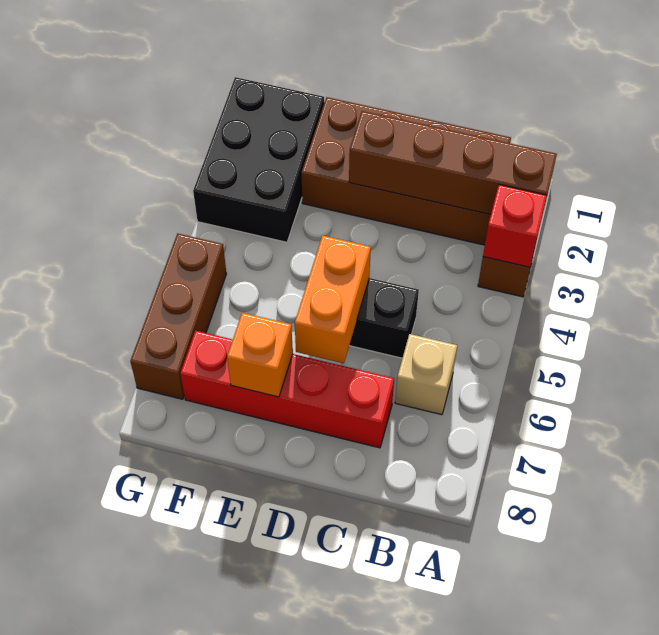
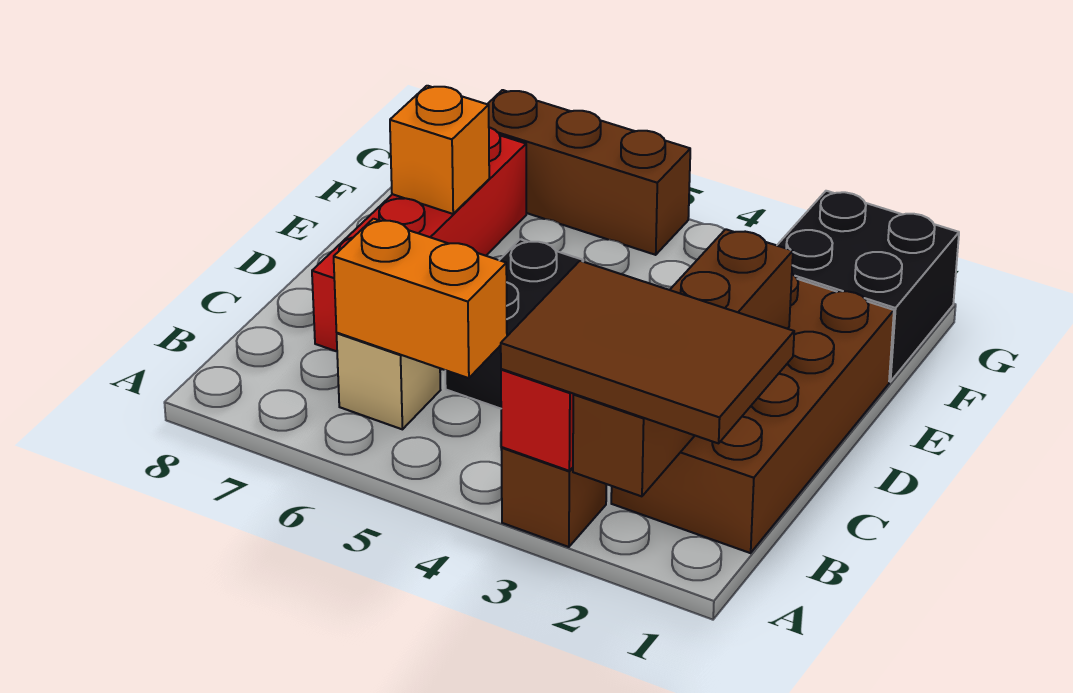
none -> brown tile A1:B3 level 3
orange brick D5:D6 level 2 -> orange brick B5:B6 level 2
black brick F1:G3 level 1 -> black brick F1:G2 level 1

